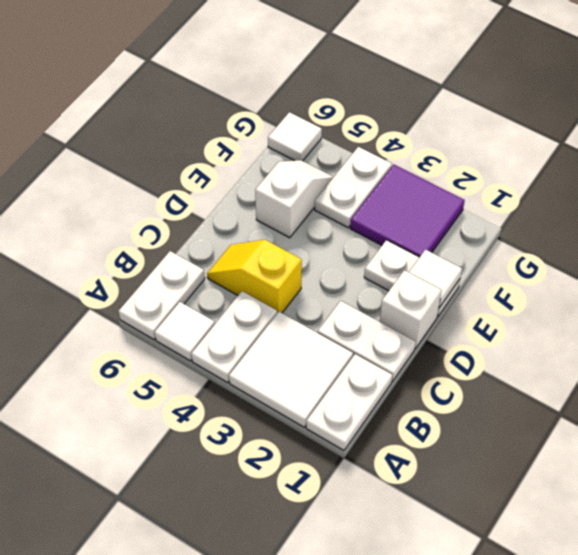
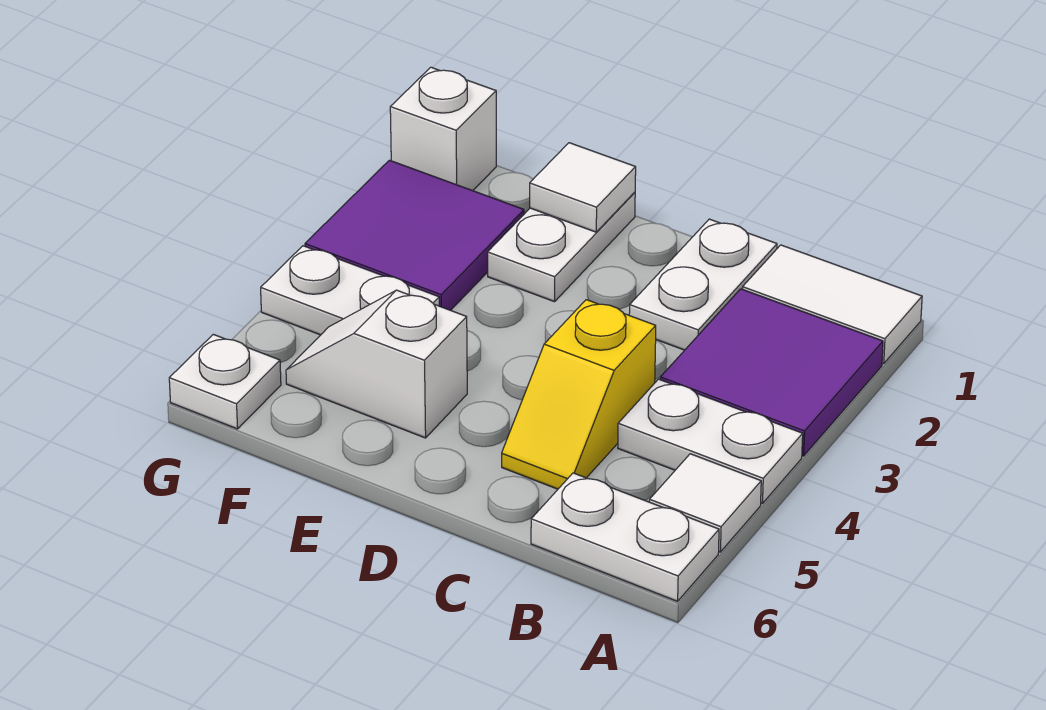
white plate A1:B1 level 1 -> white tile A1:B1 level 1
white tile A2:B3 level 1 -> purple tile A2:B3 level 1
white brick D1 level 1 -> white brick G1 level 1
white tile G6 level 1 -> white plate G6 level 1

